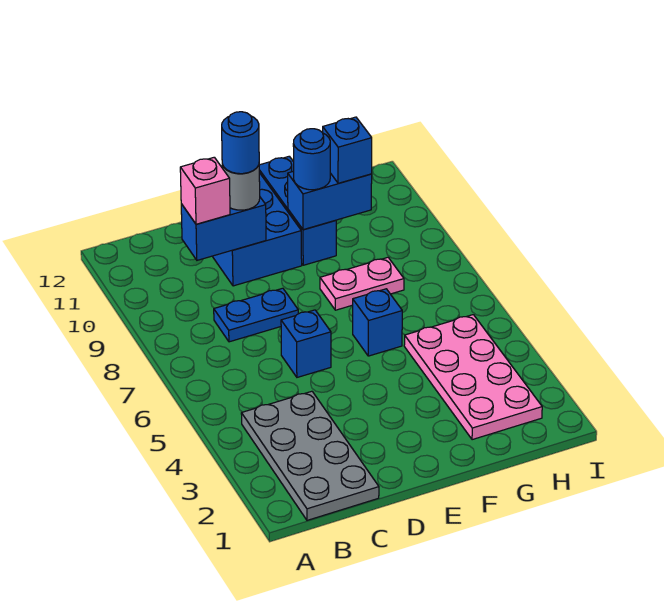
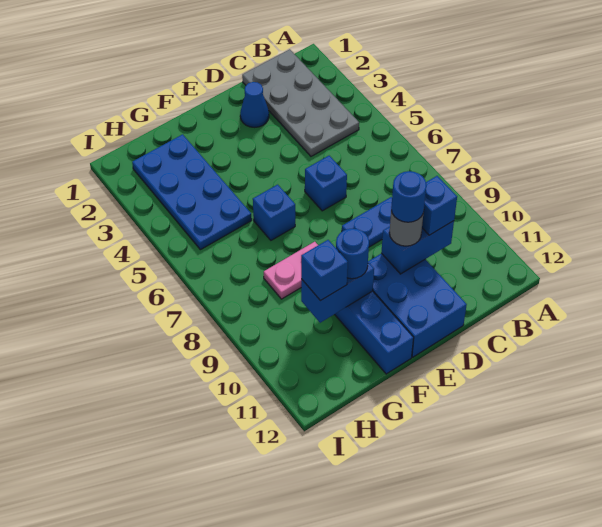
pink brick C10 level 3 -> blue brick C10 level 3
none -> blue cone D2 level 1
pink plate G2:H5 level 1 -> blue plate G2:H5 level 1

